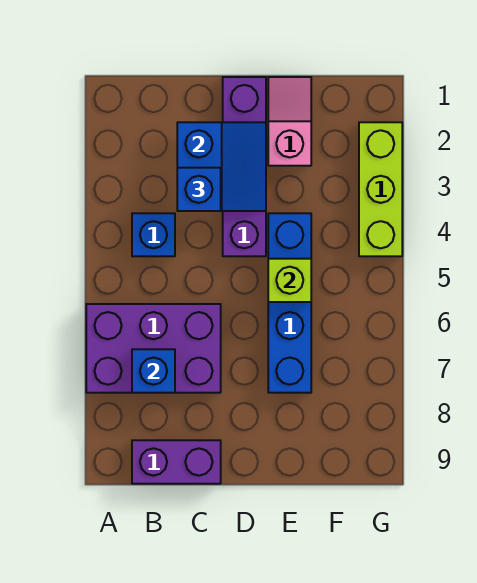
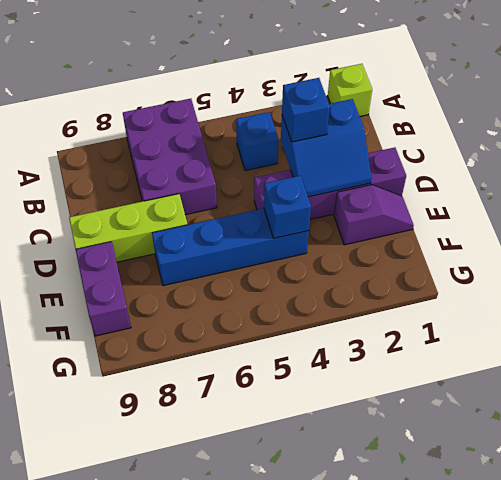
blue brick B7 level 2 -> blue brick E4 level 2
purple brick B9:C9 level 1 -> purple brick E9:F9 level 1
pink slope E1:E2 level 1 top 2 -> purple slope E1:E2 level 1 top 2
lime brick E5 level 2 -> lime brick A1 level 1
lime brick G2:G4 level 1 -> lime brick D7:D9 level 1

